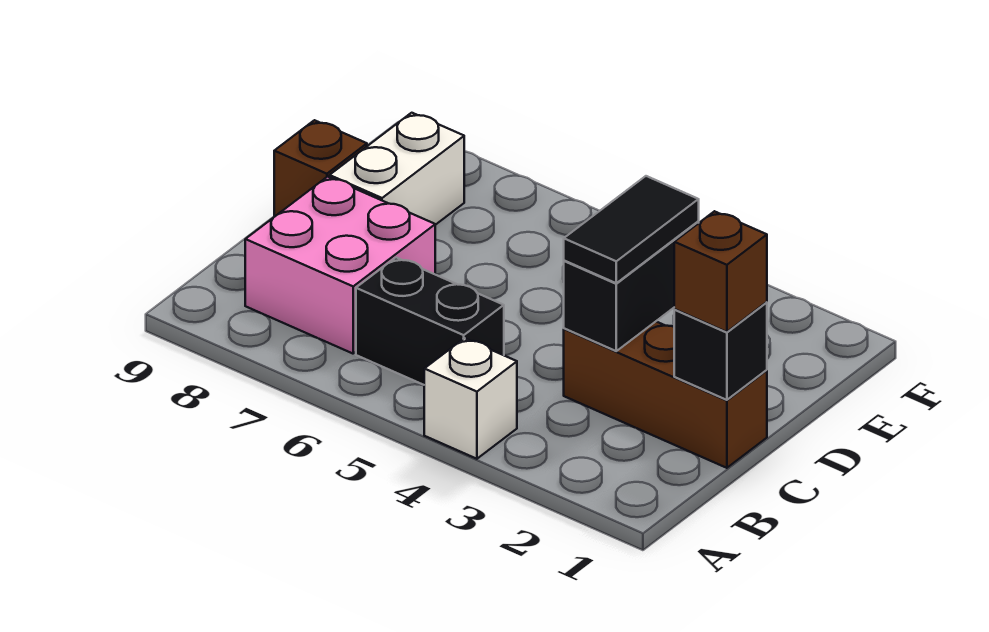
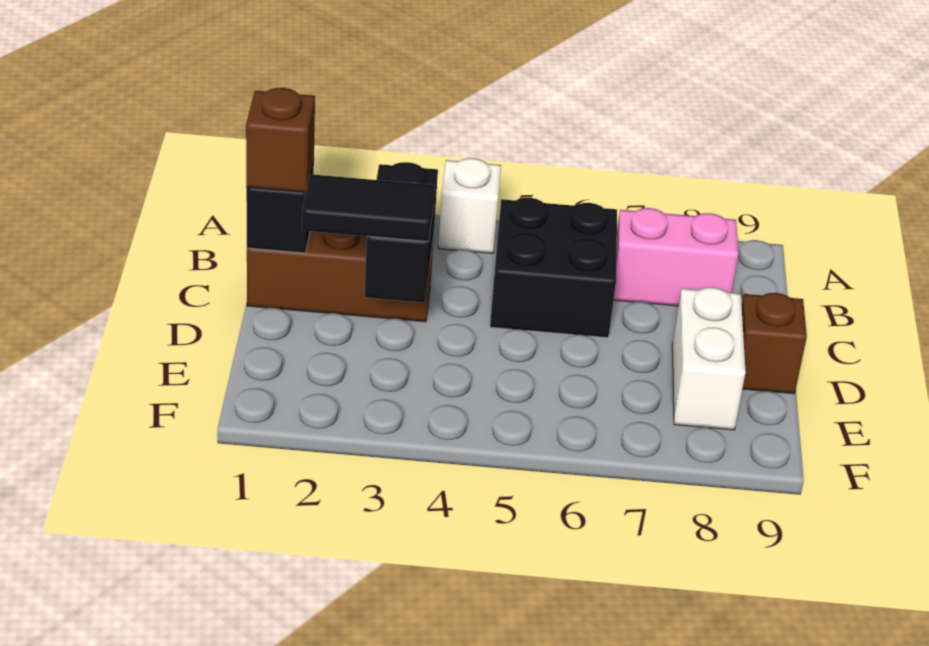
black brick B5:B6 level 1 -> black brick B5:C6 level 1
pink brick B7:C8 level 1 -> pink brick B7:B8 level 1
black tile C3:D3 level 3 -> black tile D2:D3 level 3

